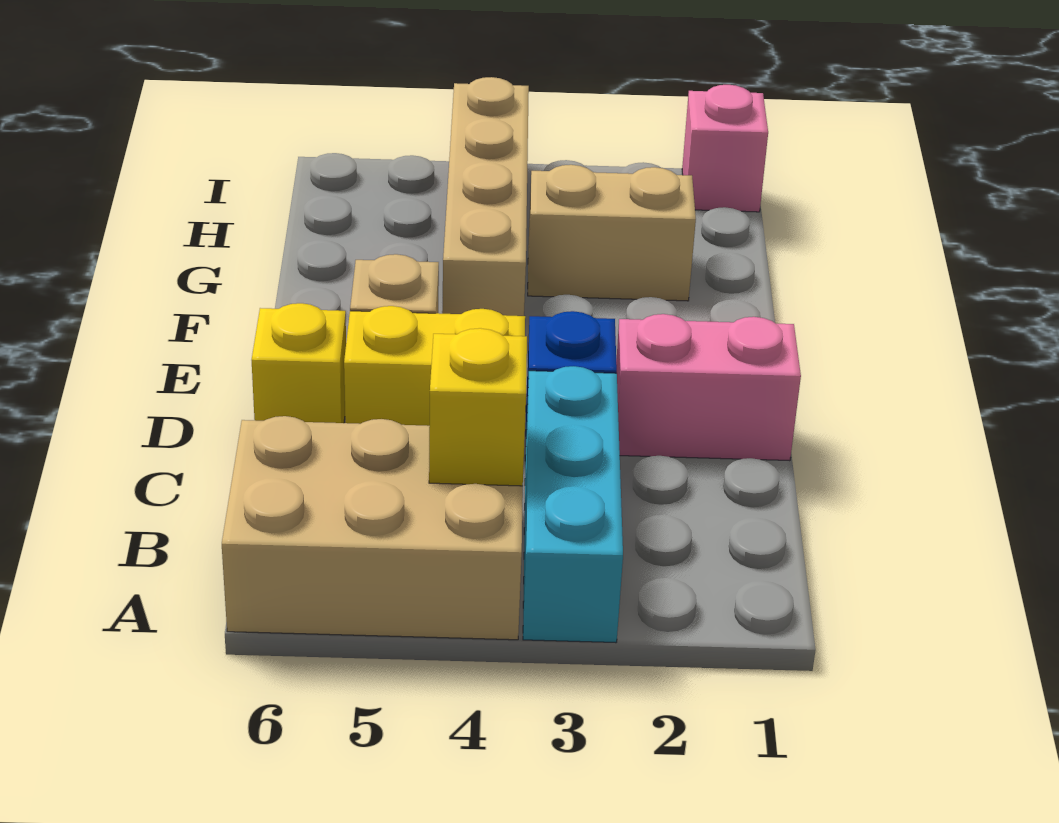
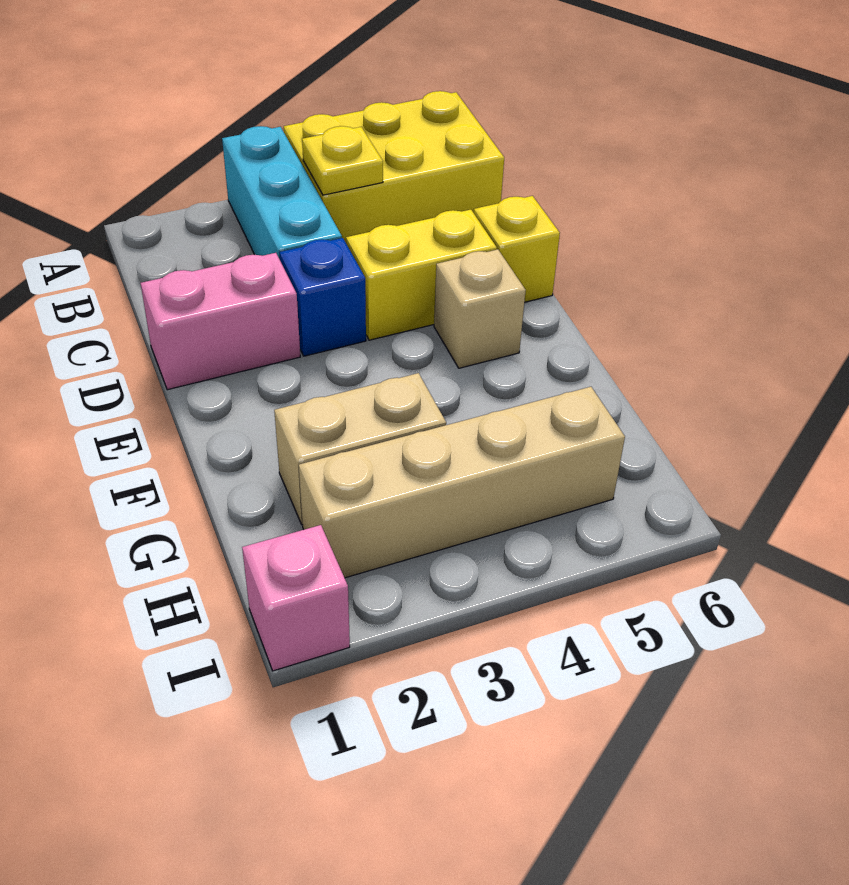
tan brick A4:B6 level 1 -> yellow brick A4:B6 level 1
yellow brick B4 level 2 -> yellow plate B4 level 2
tan brick F4:I4 level 1 -> tan brick H2:H5 level 1

